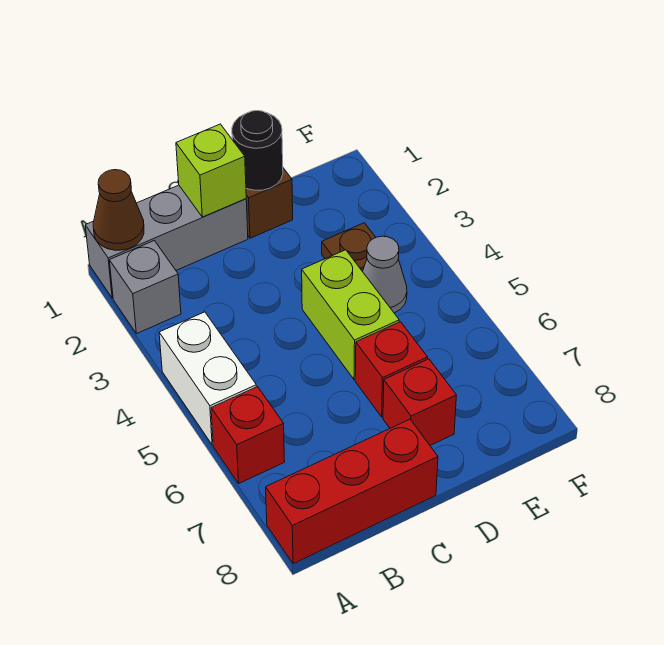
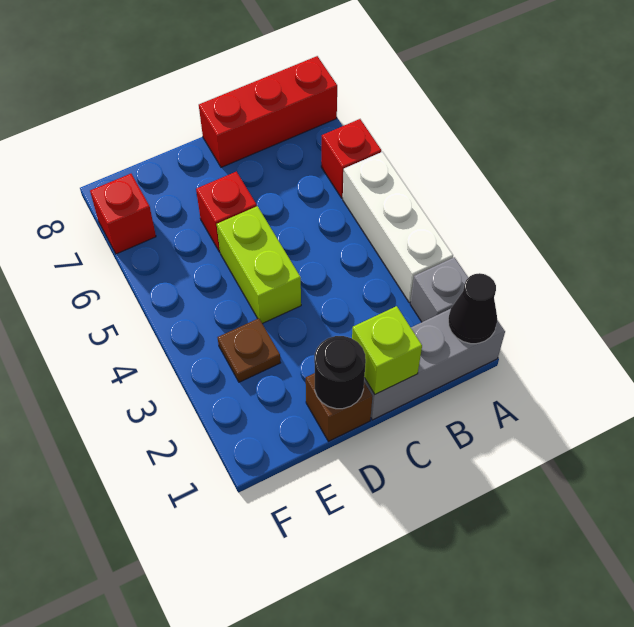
brown cone A1 level 2 -> black cone A1 level 2
white brick A4:A5 level 1 -> white brick A3:A5 level 1
red brick D7 level 1 -> red brick F7 level 1
grey cone E4 level 1 -> none

